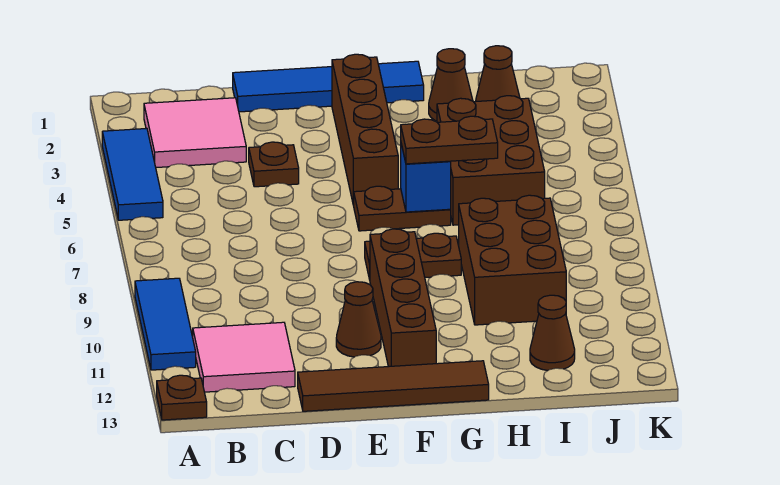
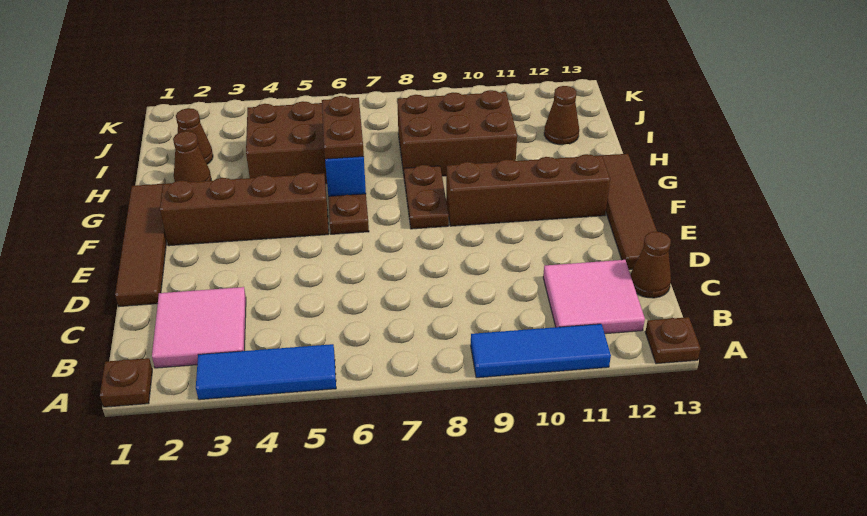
blue tile D1:G1 level 1 -> brown tile D1:G1 level 1
brown plate D4 level 1 -> brown plate A1 level 1
brown cone E11 level 1 -> brown cone C13 level 1

